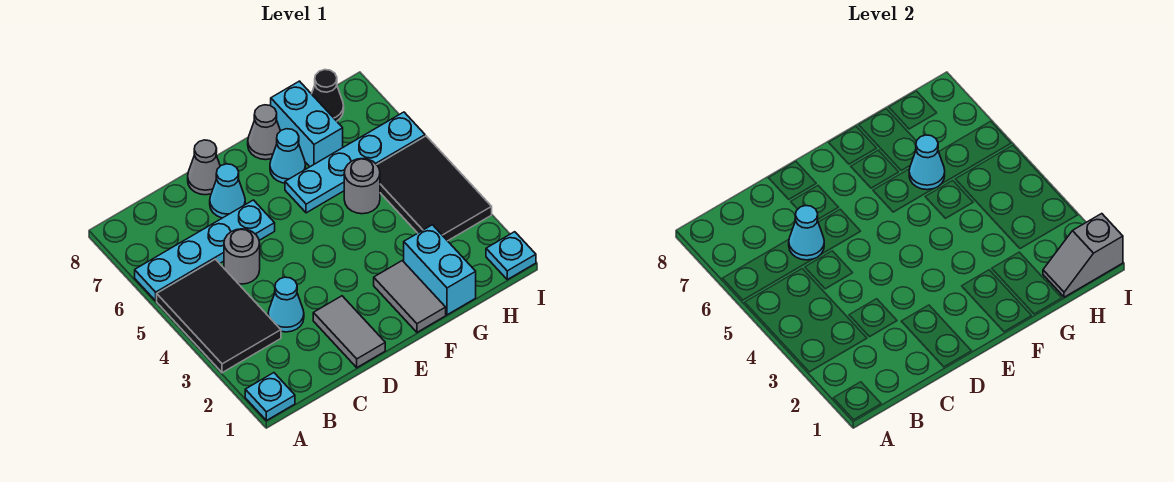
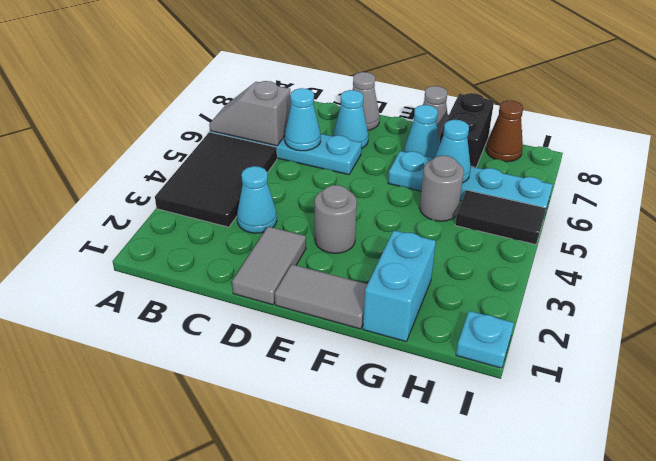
cyan plate A1 level 1 -> none
grey round brick C5 level 1 -> grey round brick E3 level 1
grey tile F1:F2 level 1 -> grey tile E1:F1 level 1
cyan brick G7:G8 level 1 -> black brick G7:G8 level 1
grey slope H1:I1 level 2 top I -> grey slope A6:B6 level 2 top B
black tile H3:I5 level 1 -> black tile H5:I5 level 1
black cone H8 level 1 -> brown cone H8 level 1

